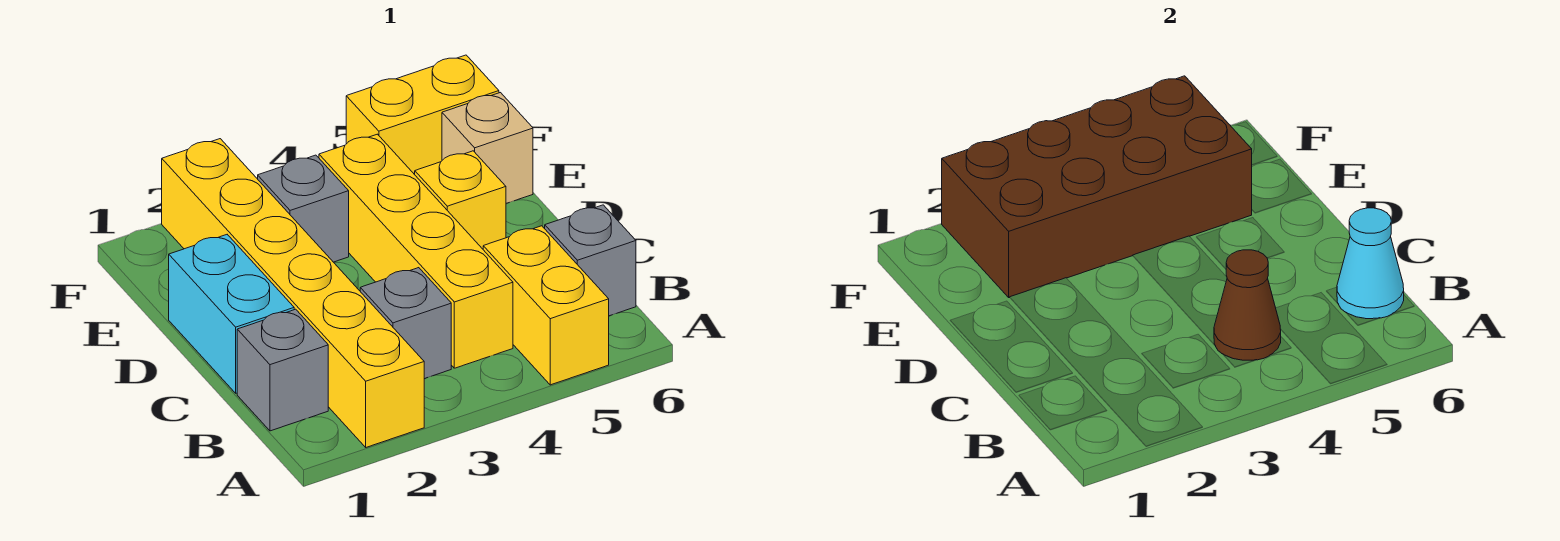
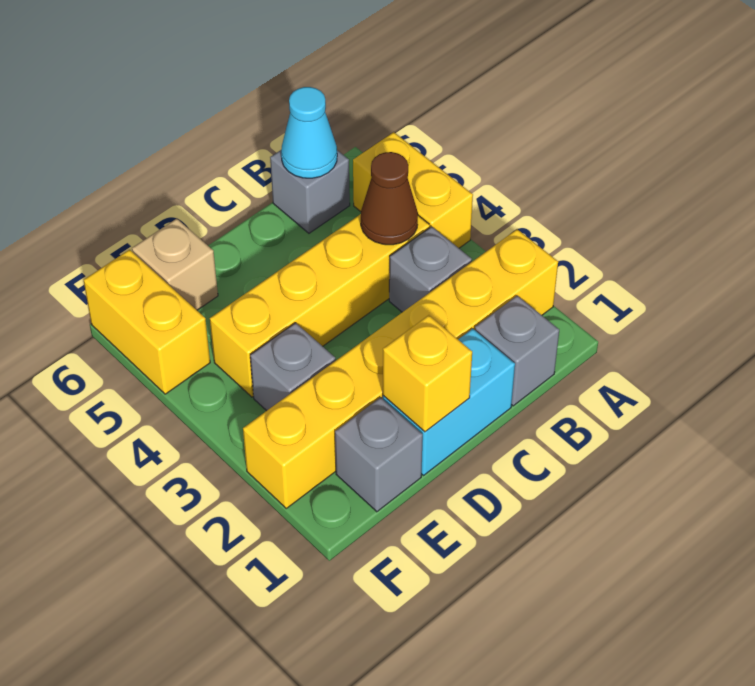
yellow brick A5:B5 level 1 -> yellow brick A4:A5 level 1
yellow brick D5 level 1 -> yellow brick D1 level 2
none -> grey brick E1 level 1
brown brick E2:F5 level 2 -> none

